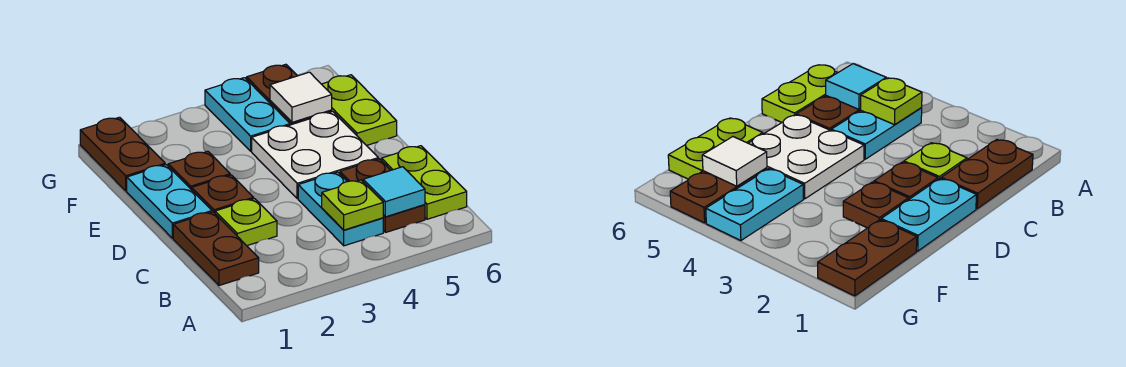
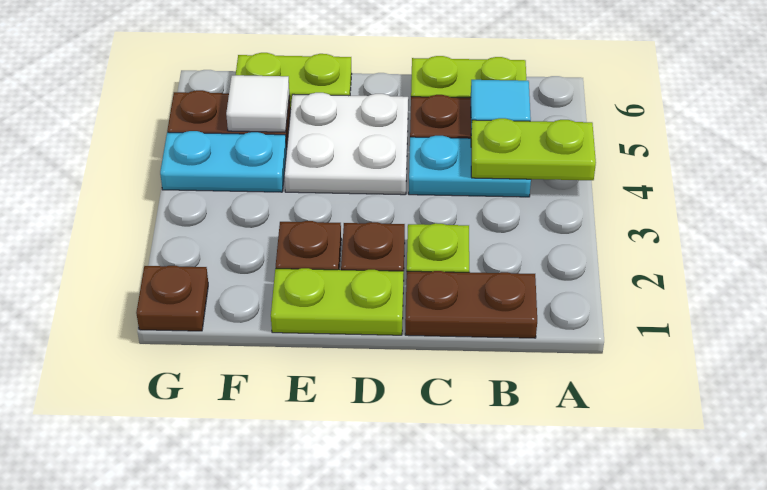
lime plate B4 level 2 -> lime plate A4:B4 level 2
cyan plate D1:E1 level 1 -> lime plate D1:E1 level 1
brown plate F1:G1 level 1 -> brown plate G1 level 1

